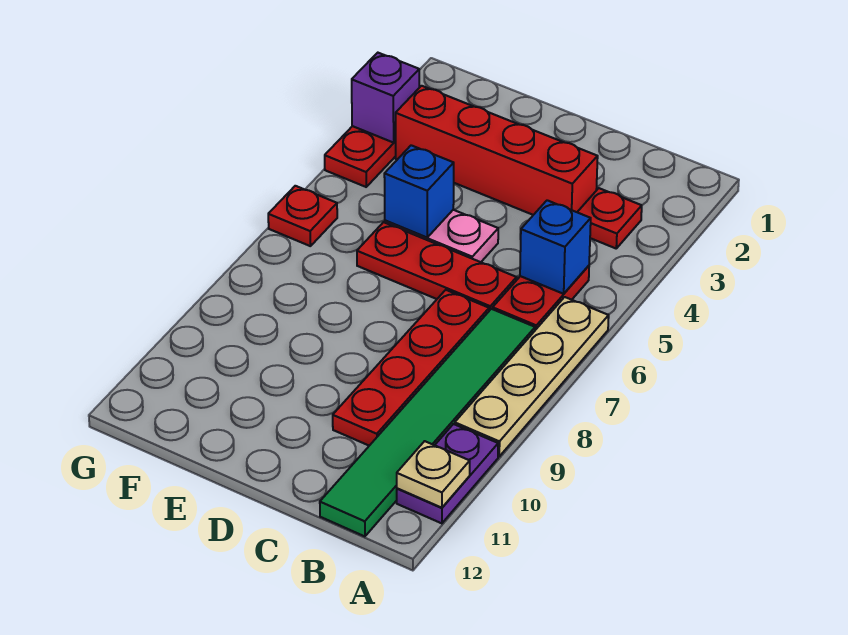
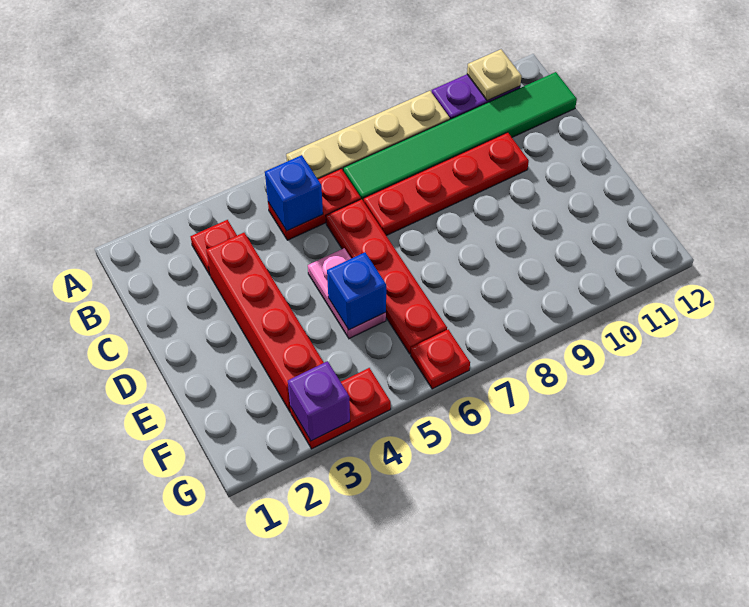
red plate C6:E6 level 1 -> red plate C6:F6 level 1

